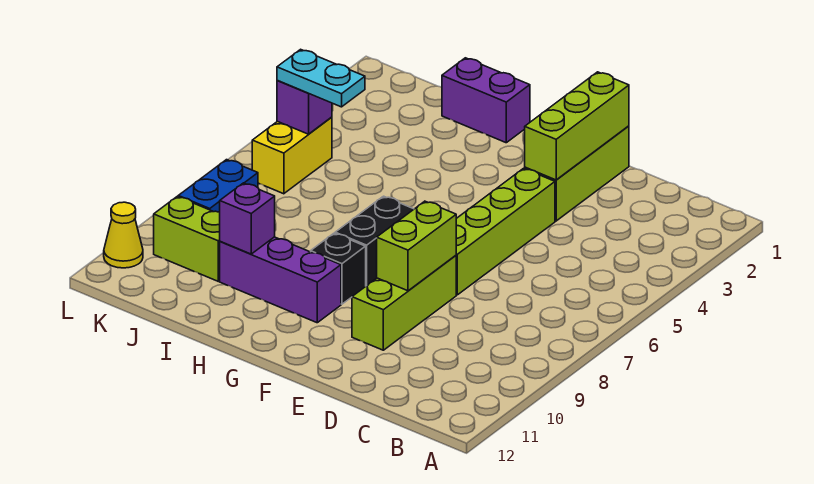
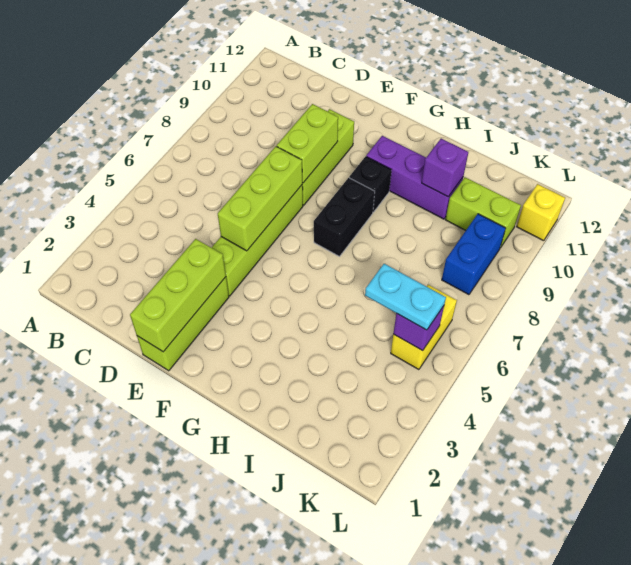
none -> lime brick E5:E7 level 2
purple brick H1:I1 level 1 -> none
yellow cone L11 level 1 -> yellow brick L11 level 1

